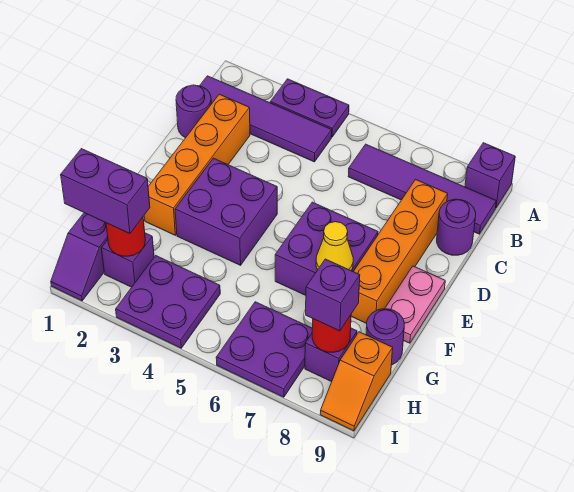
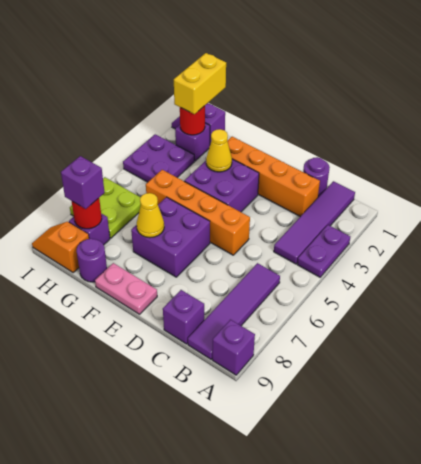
orange brick C8:F8 level 1 -> orange brick D5:G5 level 1
purple round brick C9 level 1 -> purple brick C9 level 1
none -> yellow cone F3 level 2
purple brick H1:H2 level 3 -> yellow brick H1:H2 level 3
purple plate H6:I7 level 1 -> lime plate H6:I7 level 1

